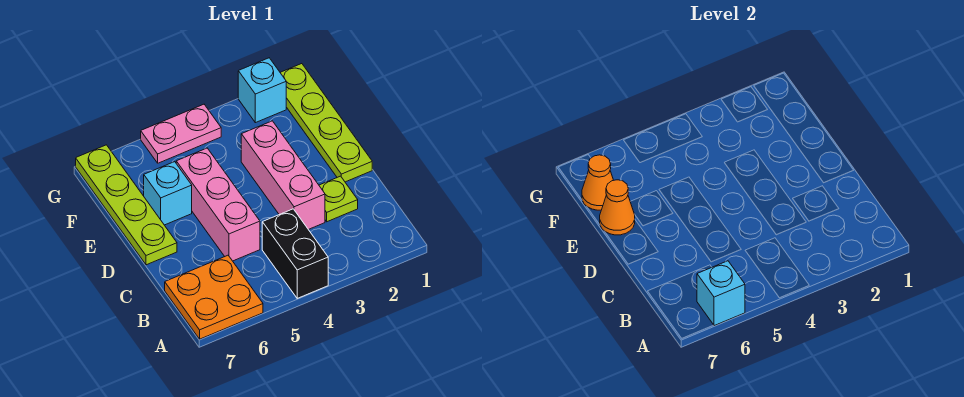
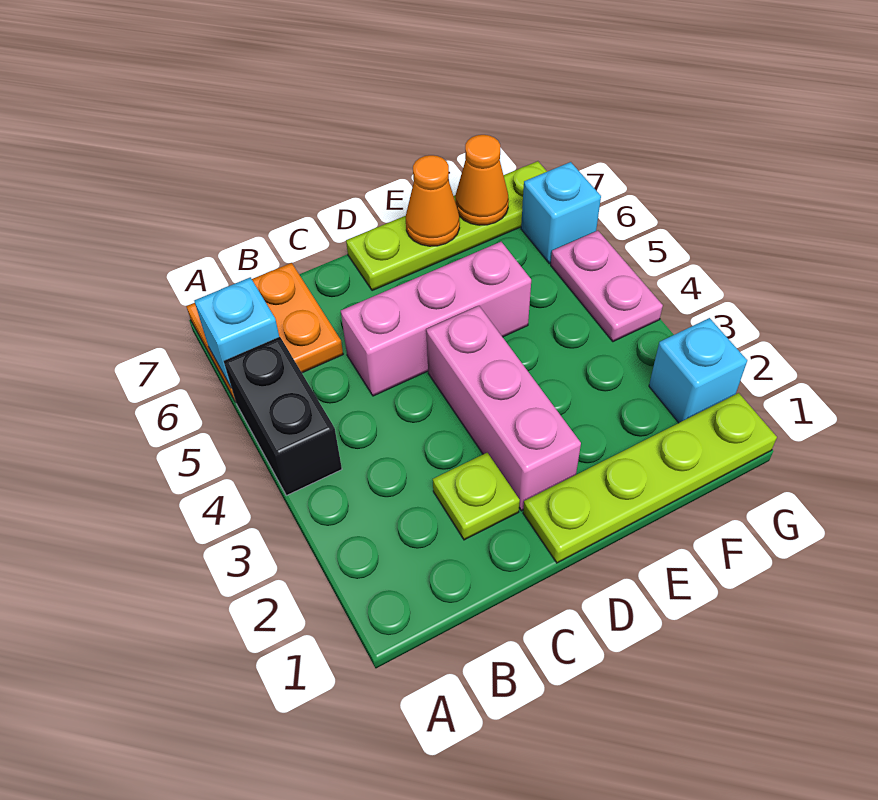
black brick A4:B4 level 1 -> black brick A4:A5 level 1
pink brick C3:E3 level 1 -> pink brick D2:D4 level 1
cyan brick E6 level 1 -> cyan brick G6 level 1

